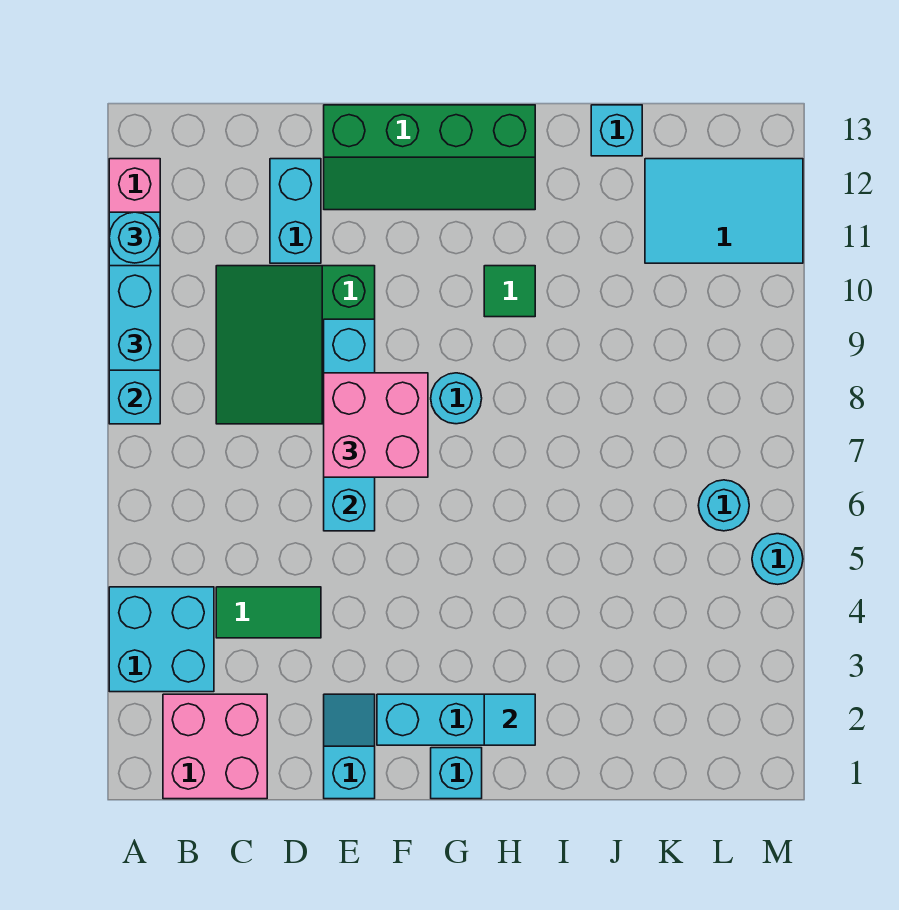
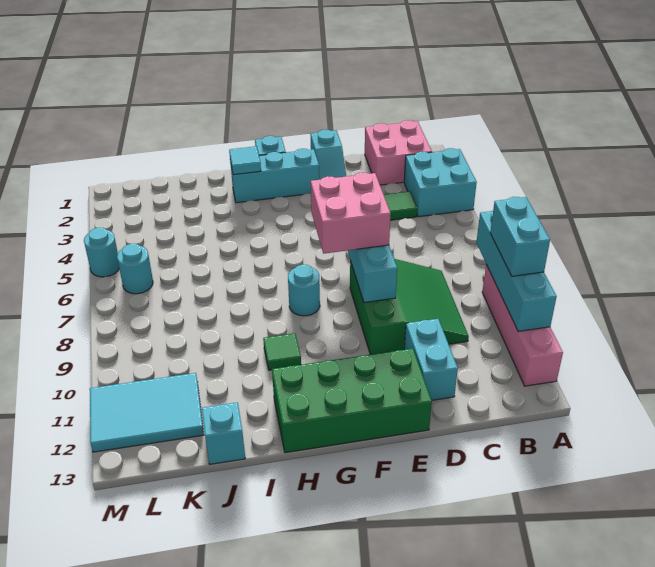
cyan round brick A11 level 3 -> none
green slope E12:H13 level 1 top 13 -> green brick E12:H13 level 1

